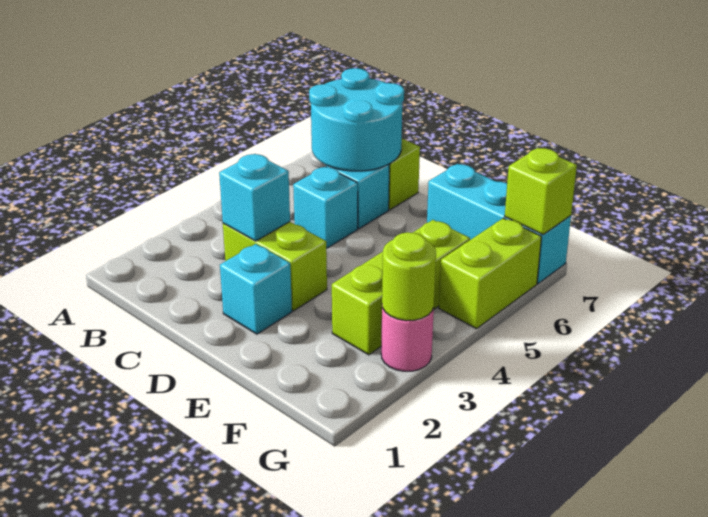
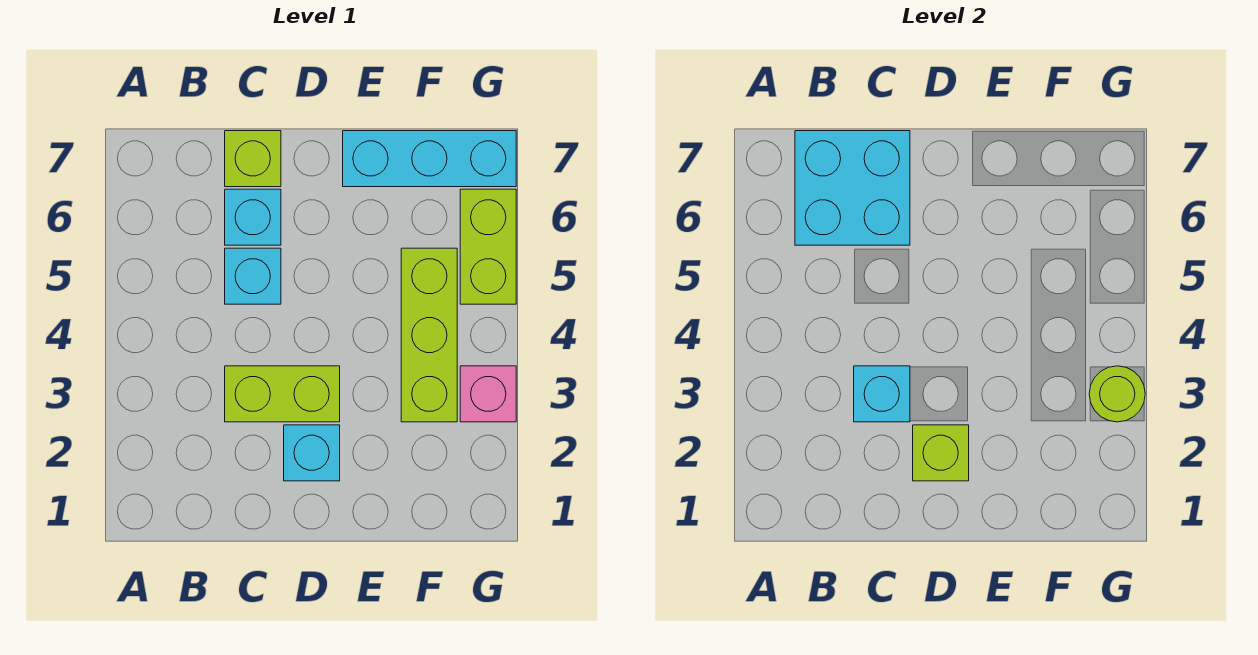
cyan round brick B6:C7 level 2 -> cyan brick B6:C7 level 2
pink round brick G3 level 1 -> pink brick G3 level 1
lime brick G7 level 2 -> lime brick D2 level 2

